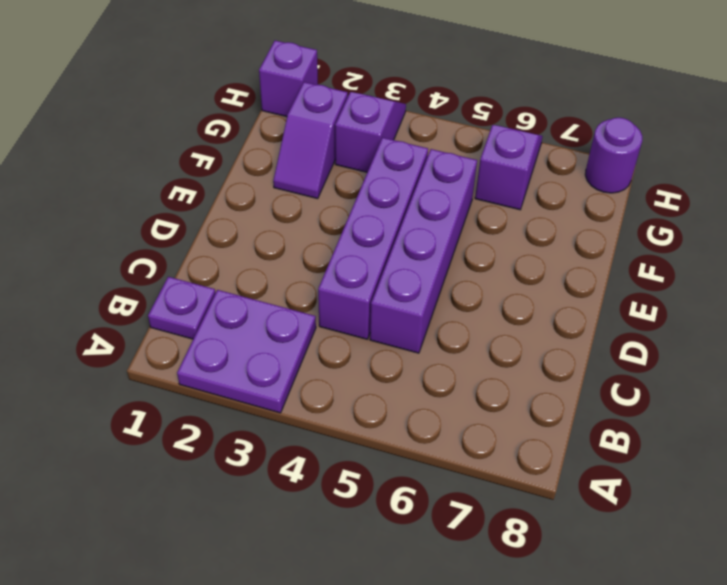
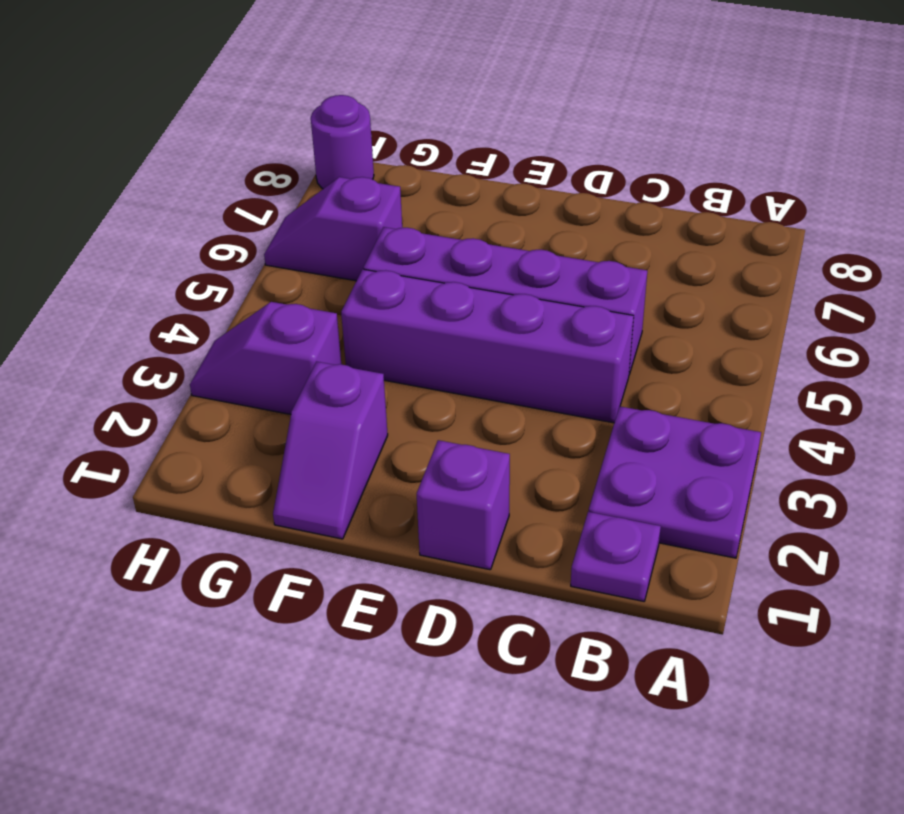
purple slope F2:G2 level 1 top G -> purple slope F1:F2 level 1 top 2
purple brick H1 level 1 -> purple brick D1 level 1

